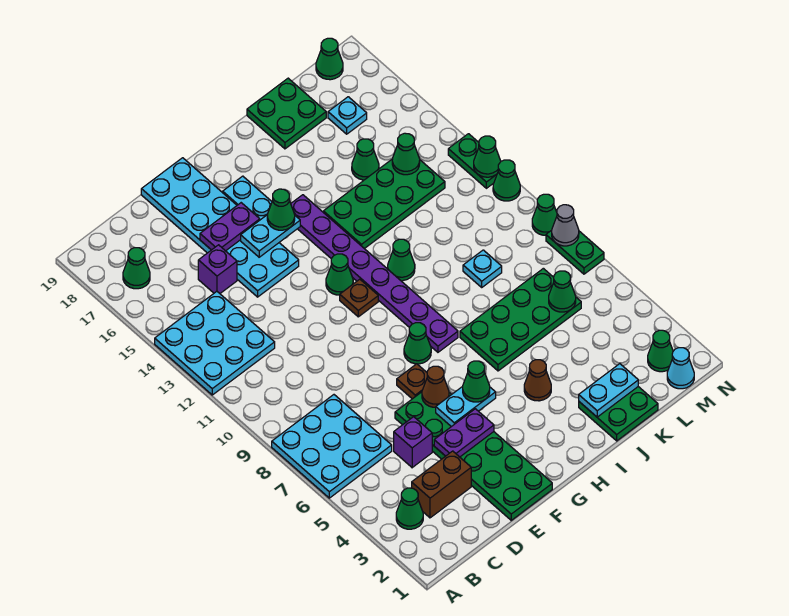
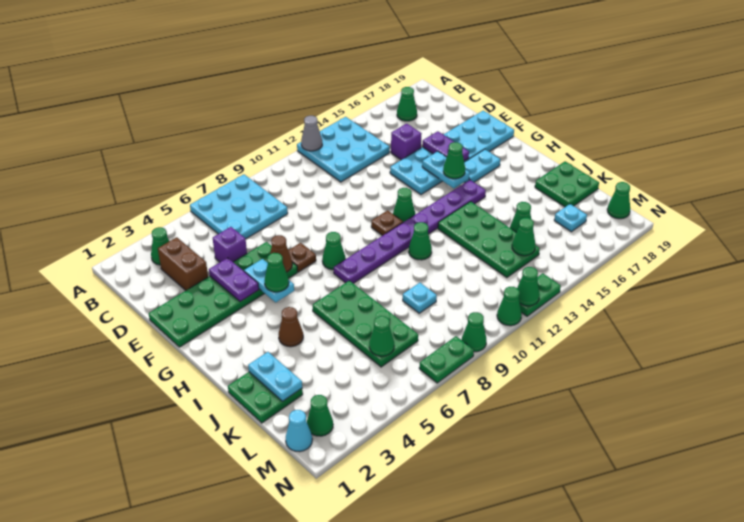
grey cone N8 level 2 -> grey cone A12 level 2

